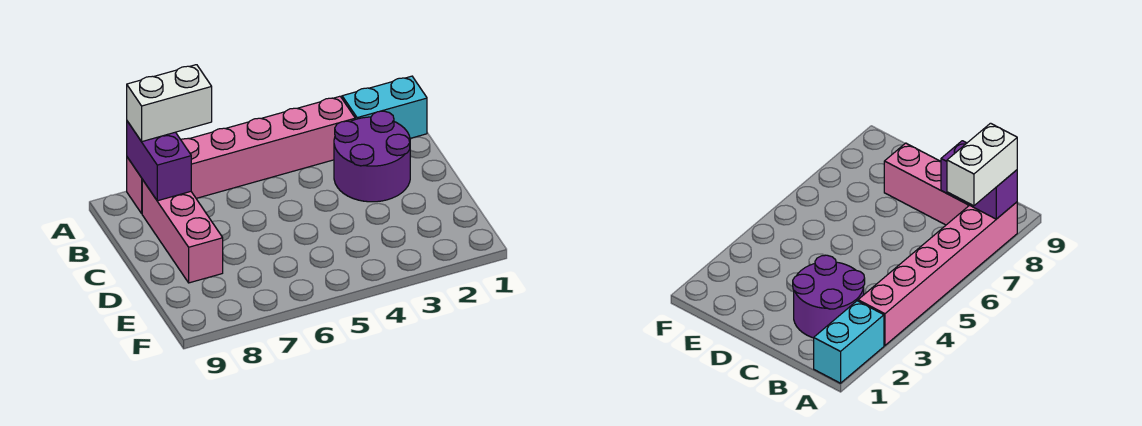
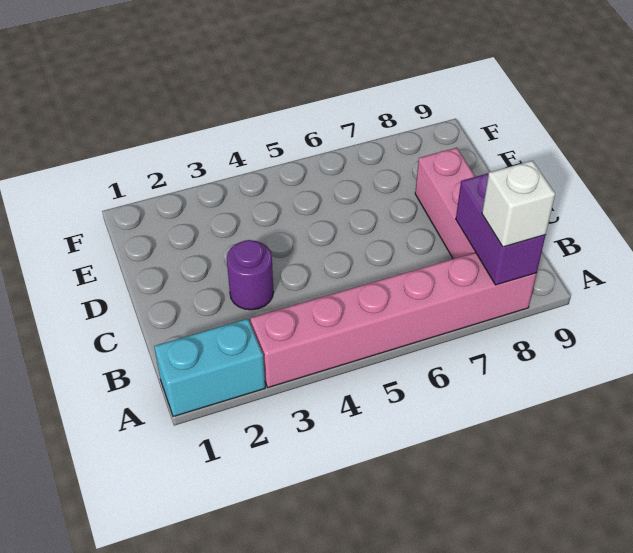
white brick A7:A8 level 3 -> white brick A8 level 3
purple round brick B2:C3 level 1 -> purple round brick C3 level 1

